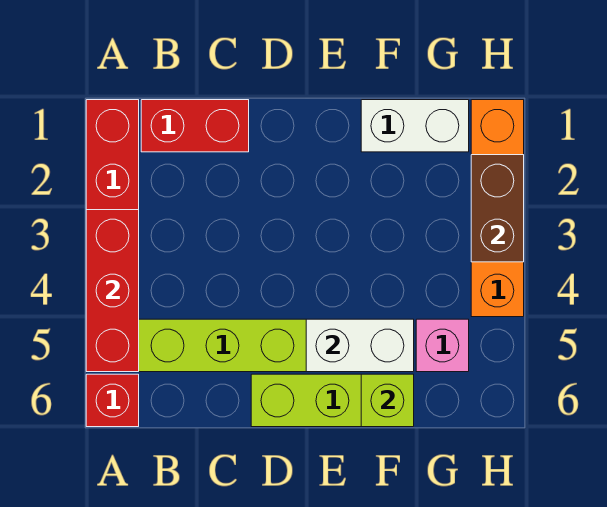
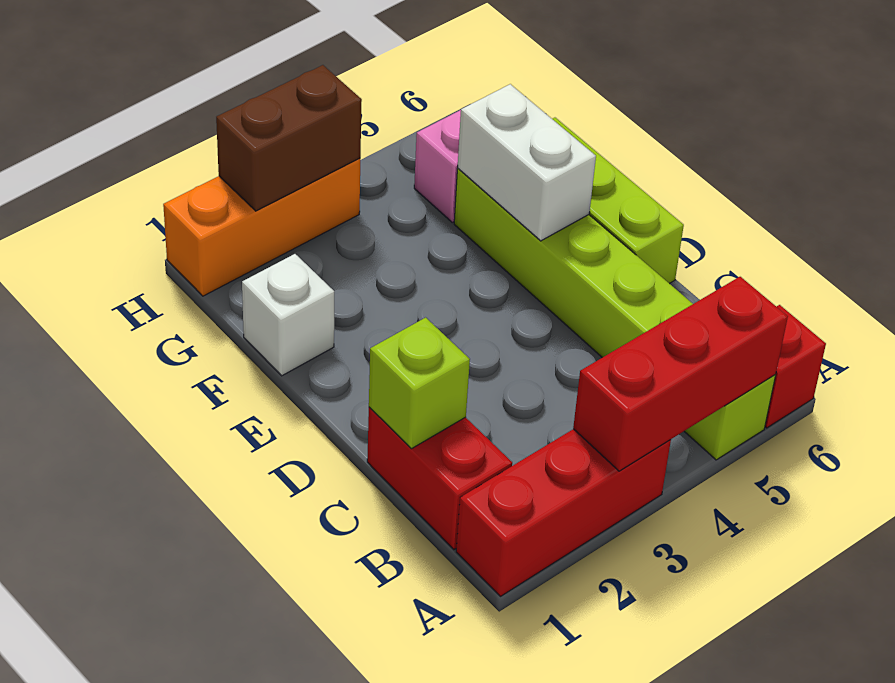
white brick F1:G1 level 1 -> white brick F1 level 1
lime brick F6 level 2 -> lime brick C1 level 2
orange brick H1:H4 level 1 -> orange brick H1:H3 level 1

